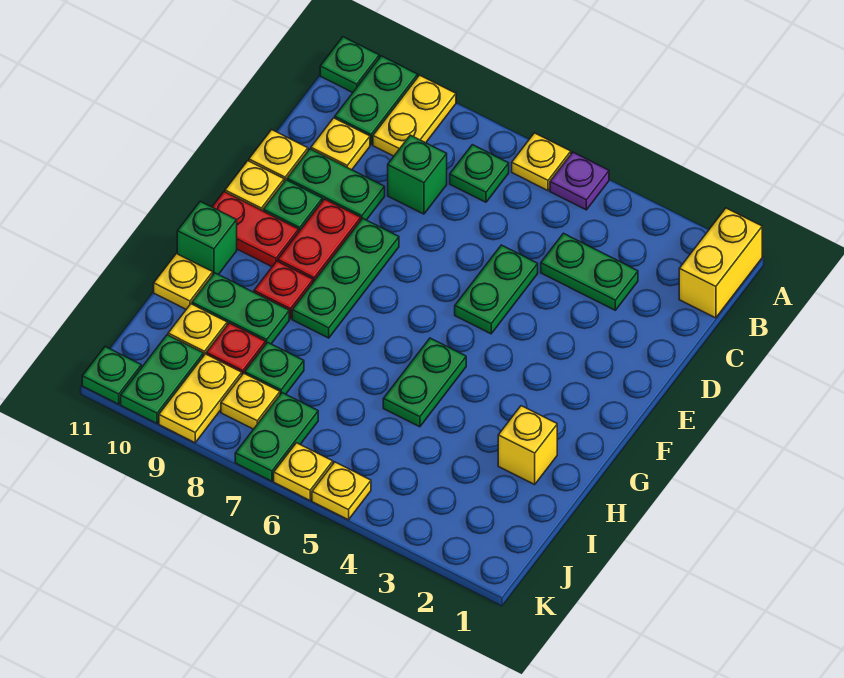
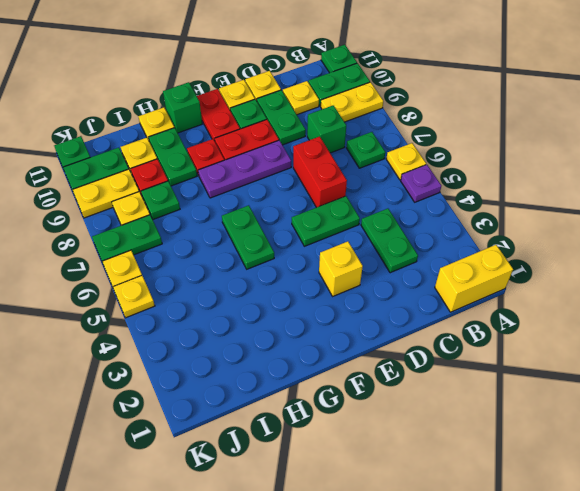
none -> red brick D6:D7 level 1
green plate E8:G8 level 1 -> purple plate E8:G8 level 1
green plate G5:H5 level 1 -> green plate G5:G6 level 1
yellow brick H2 level 1 -> yellow brick E3 level 1

